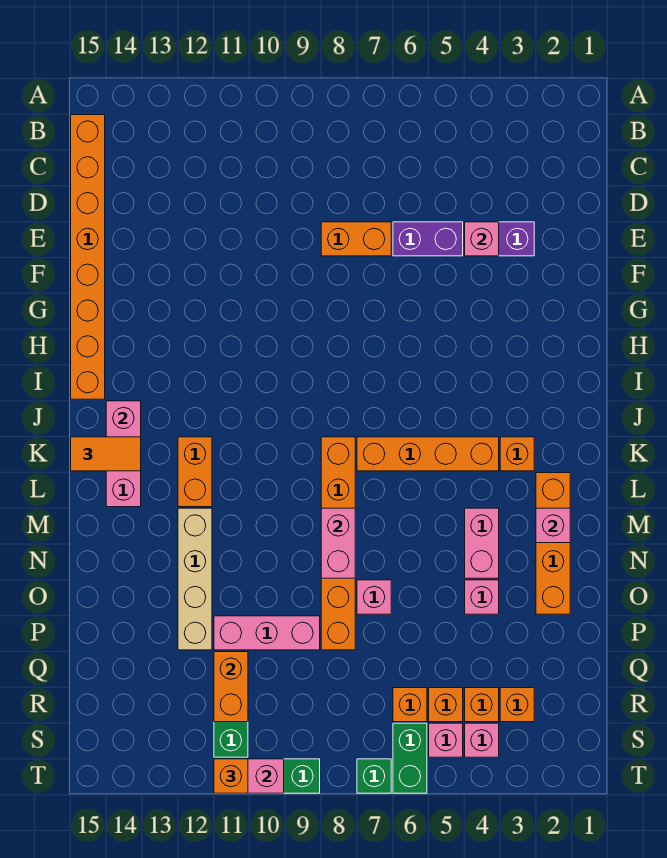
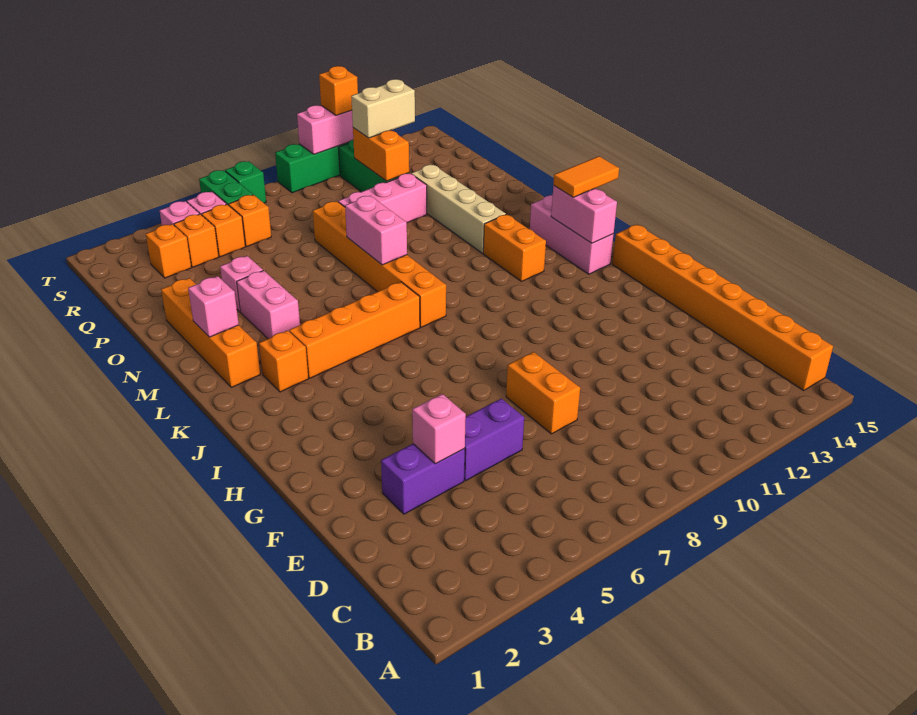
orange brick E7:E8 level 1 -> orange brick E8:F8 level 1
pink brick O7 level 1 -> none
none -> tan brick R11:R12 level 3

